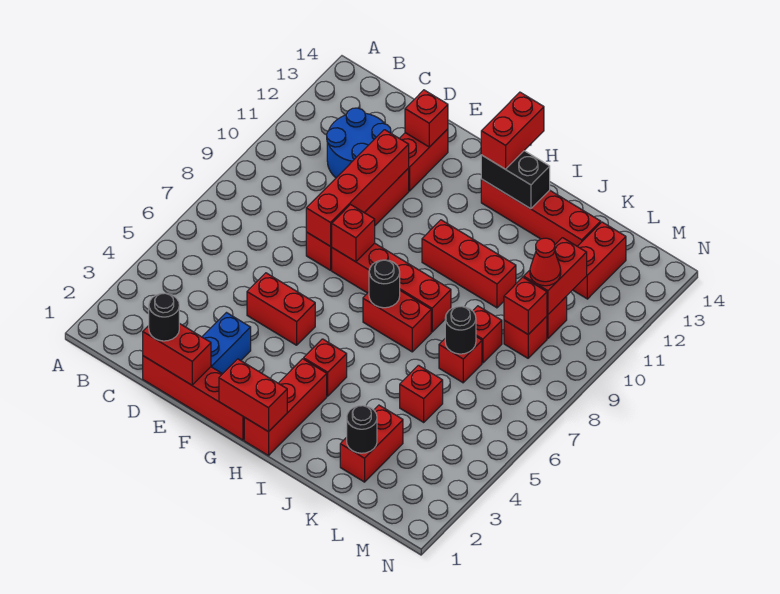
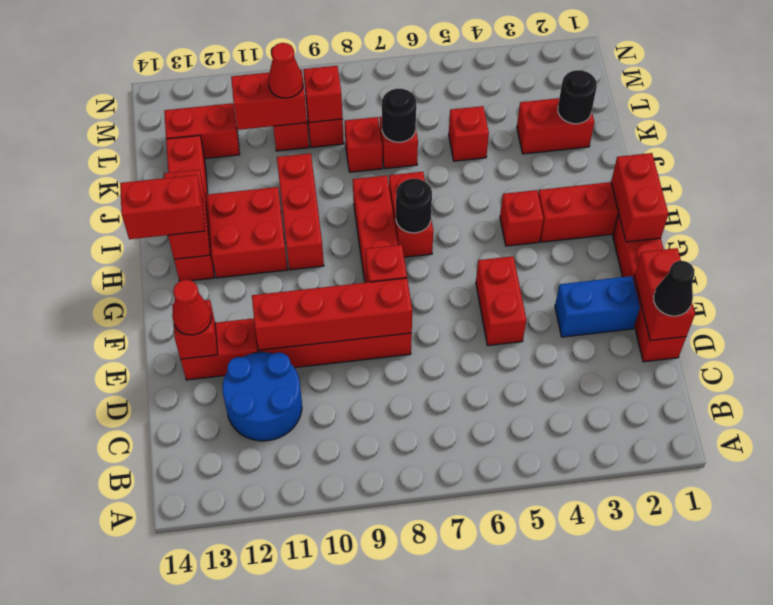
black round brick D1 level 3 -> black cone D1 level 3
none -> red cone E13 level 3
none -> red brick H11:I12 level 1
black brick H13:I13 level 2 -> red brick H13:I13 level 2

